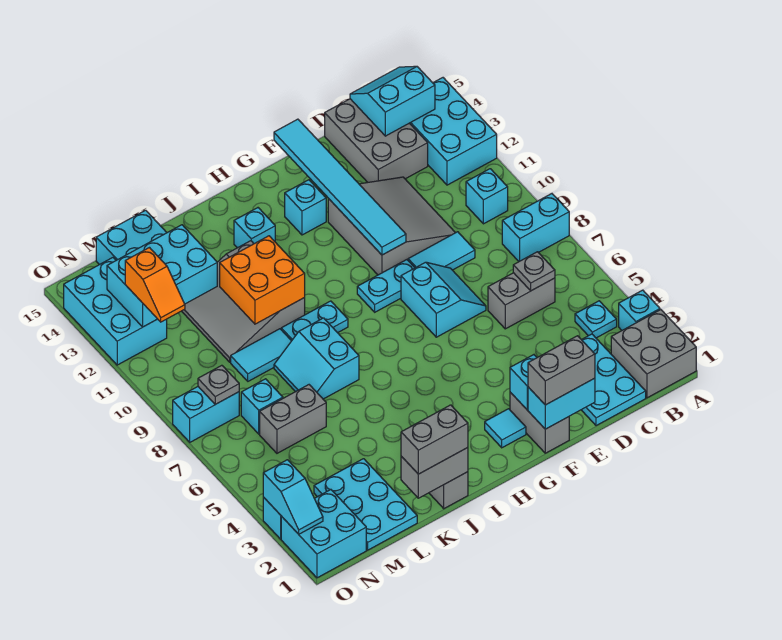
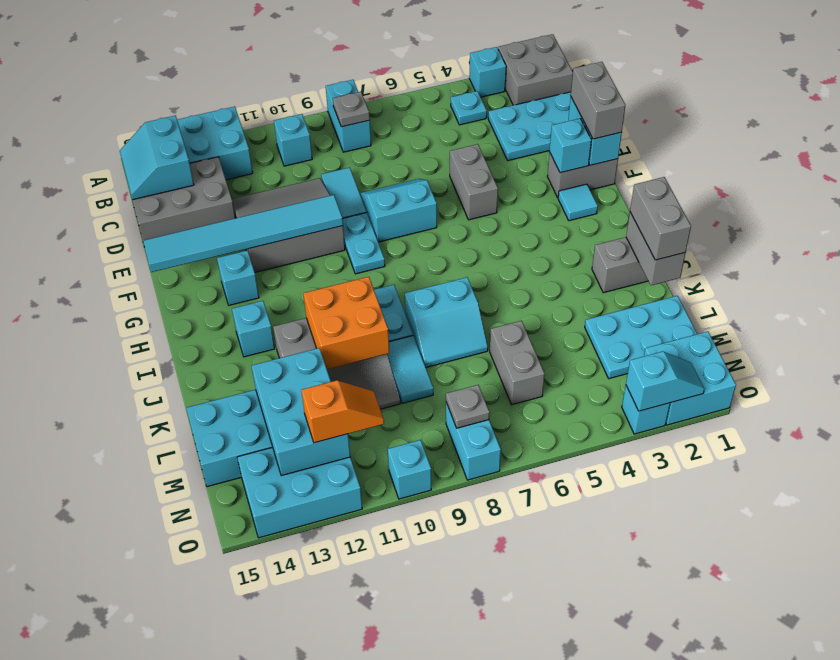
grey brick C6:D6 level 1 -> grey brick E5:F5 level 1
grey plate C6 level 2 -> grey plate B8 level 2
cyan brick M7 level 1 -> cyan brick O10 level 1

